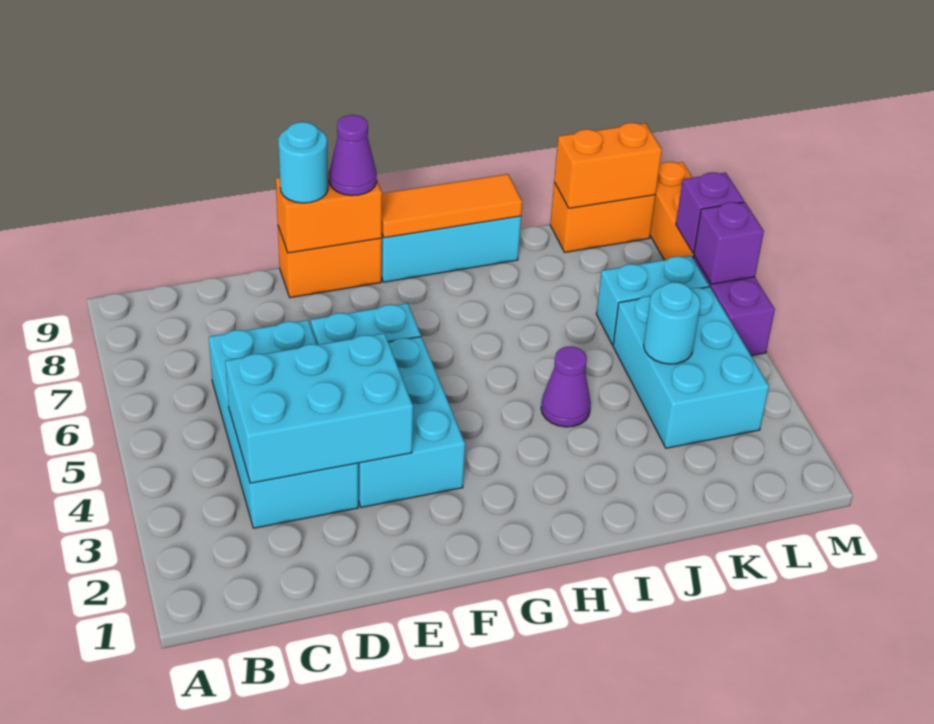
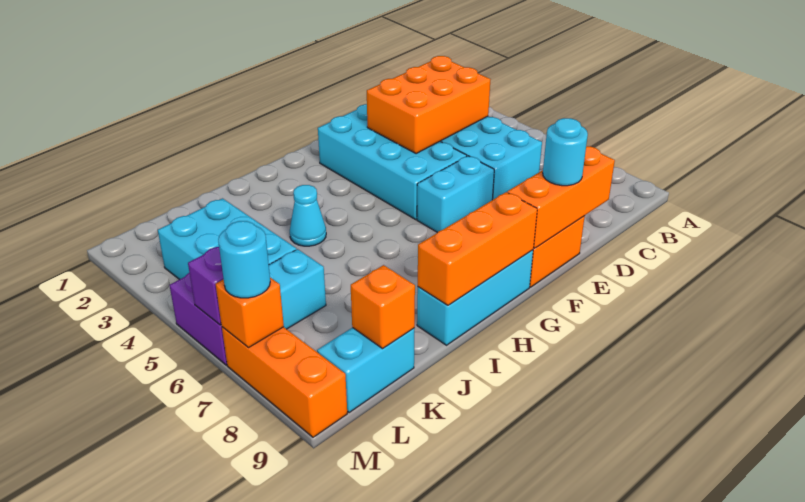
cyan brick C3:E4 level 2 -> orange brick C3:E4 level 2
cyan brick E3:F5 level 1 -> cyan brick E2:F5 level 1
orange brick E9:F9 level 2 -> orange brick D9:F9 level 2
purple cone F9 level 3 -> none
orange tile G9:I9 level 2 -> orange brick G9:I9 level 2
purple cone I4 level 1 -> cyan cone I4 level 1
cyan round brick K4 level 2 -> cyan round brick M7 level 3
orange brick K9:L9 level 1 -> cyan brick K9:L9 level 1
orange brick K9:L9 level 2 -> orange brick K9 level 2
purple brick M7 level 2 -> orange brick M7 level 2

